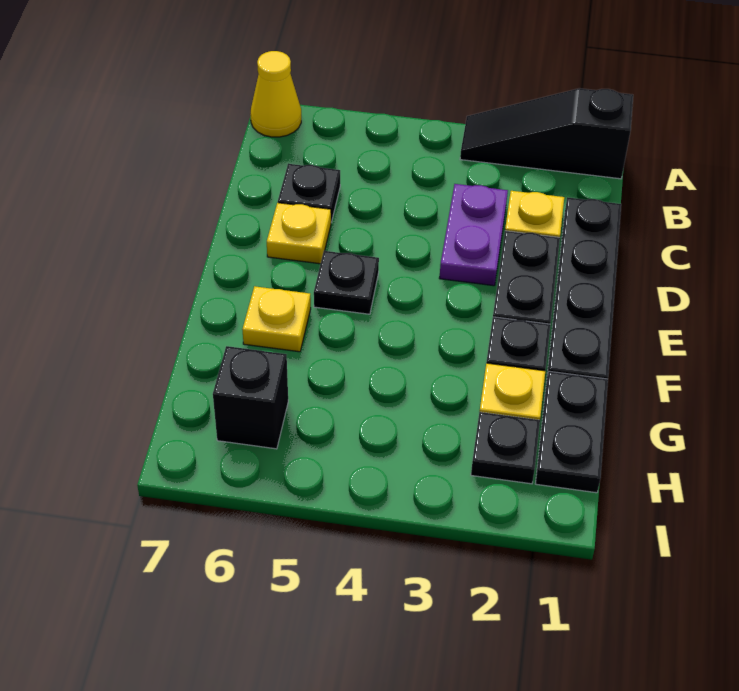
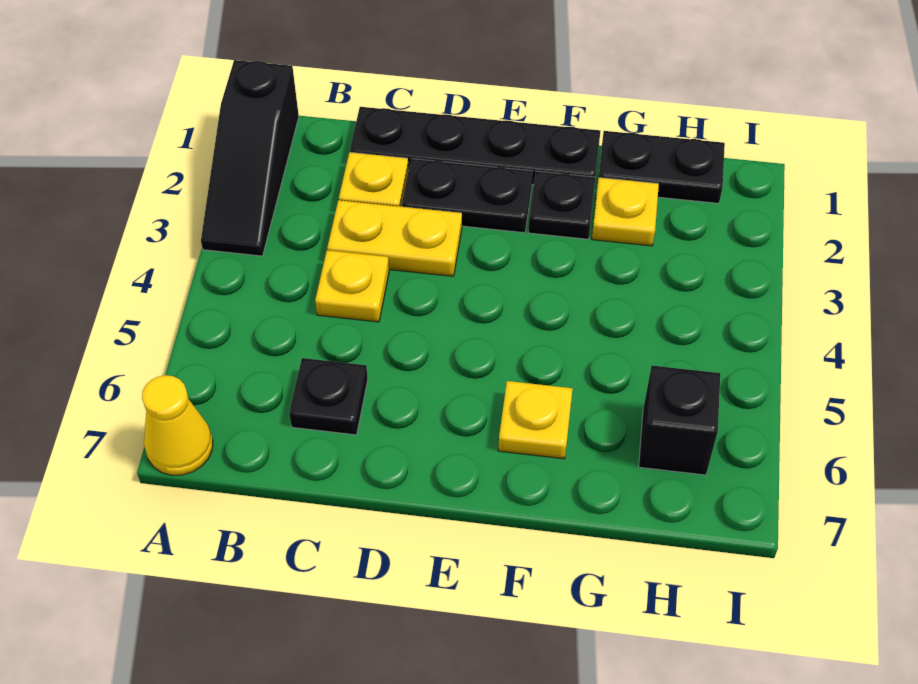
purple plate C3:D3 level 1 -> yellow plate C3:D3 level 1
yellow plate D6 level 1 -> yellow plate C4 level 1
black plate E5 level 1 -> none
black plate H2 level 1 -> none

